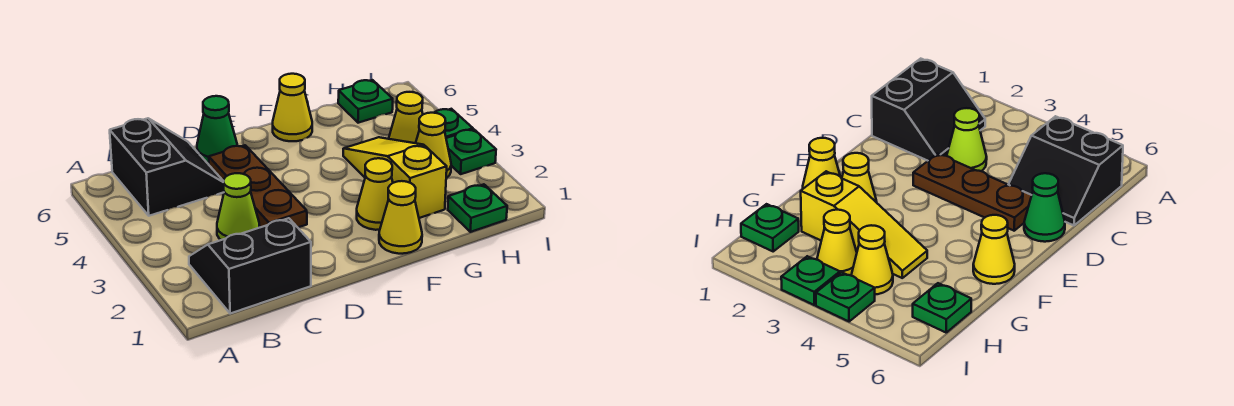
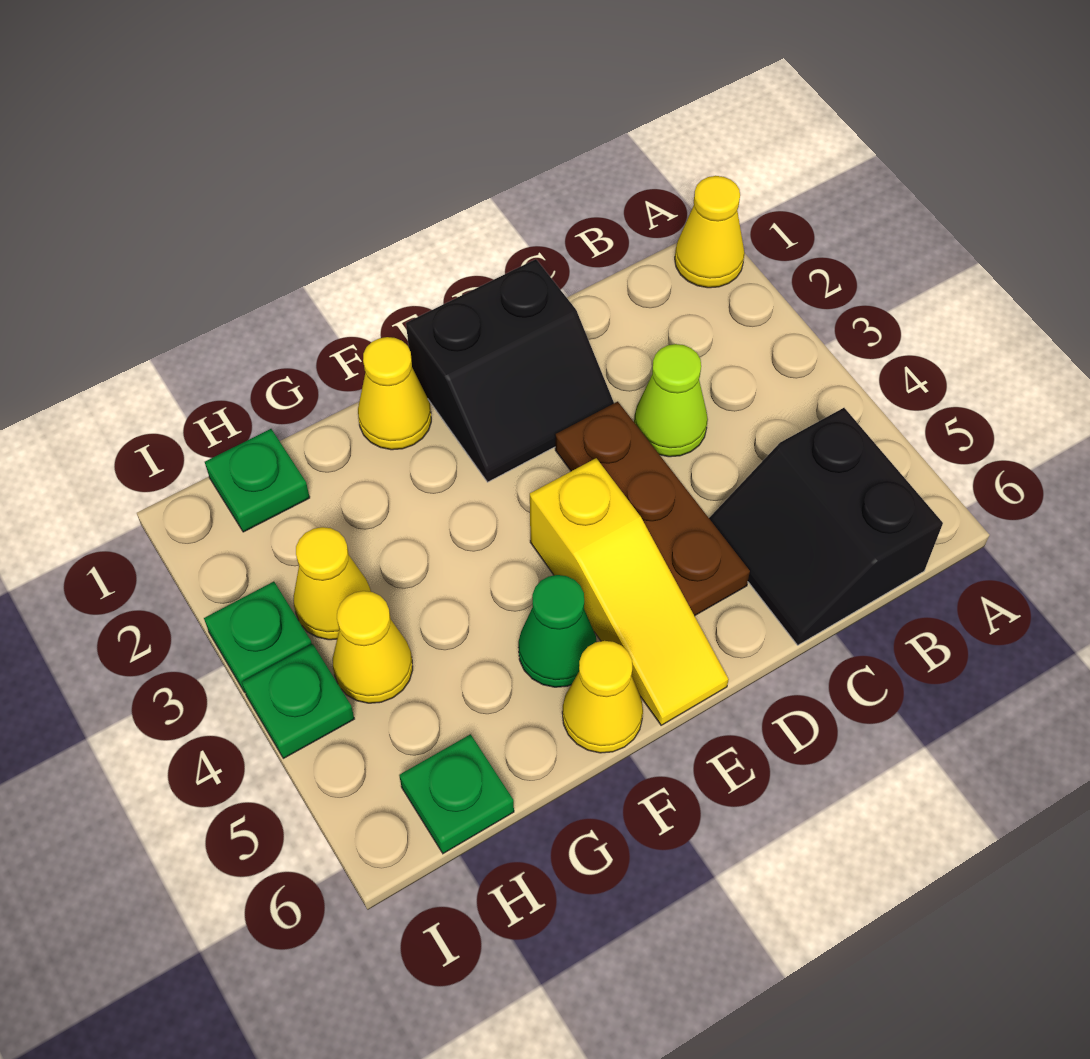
black slope B1:C2 level 1 top 1 -> black slope D1:E2 level 1 top 1
green cone D6 level 1 -> green cone F5 level 1
yellow cone F2 level 1 -> yellow cone A1 level 1
yellow slope G2:G4 level 1 top 2 -> yellow slope E4:E6 level 1 top 4

